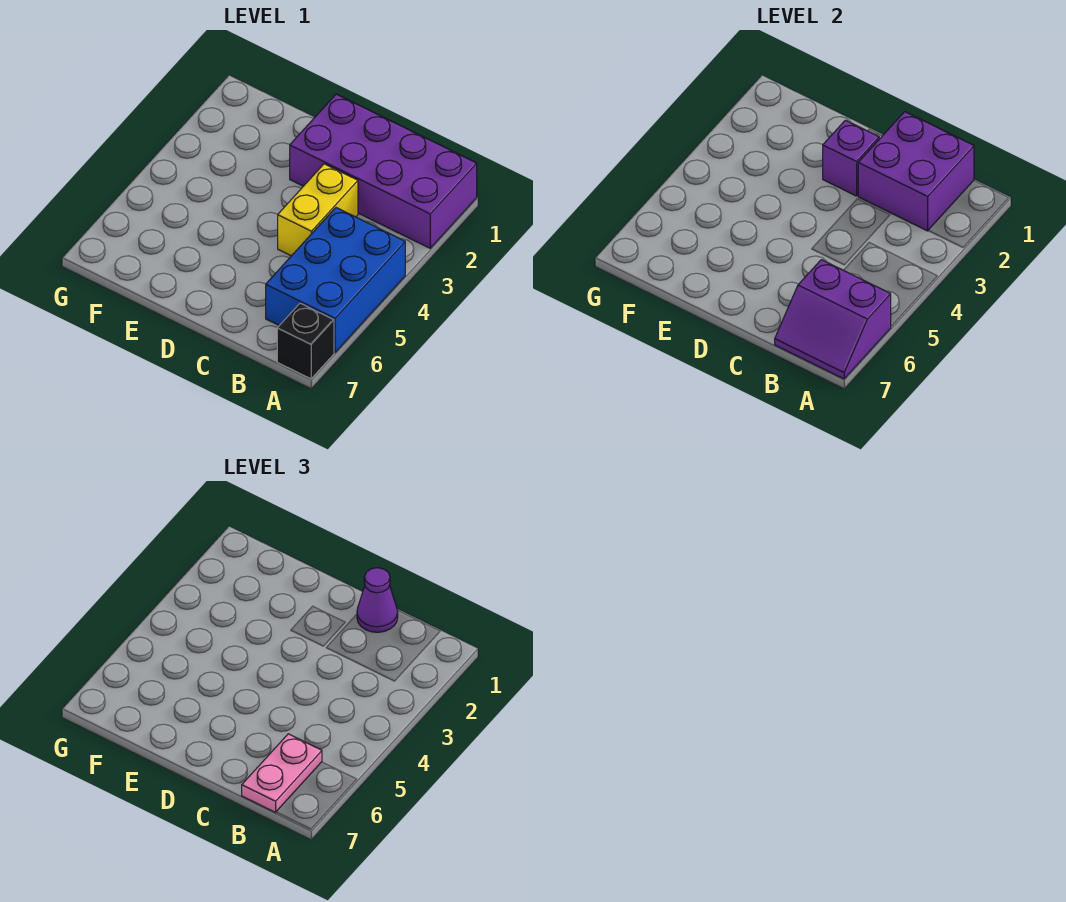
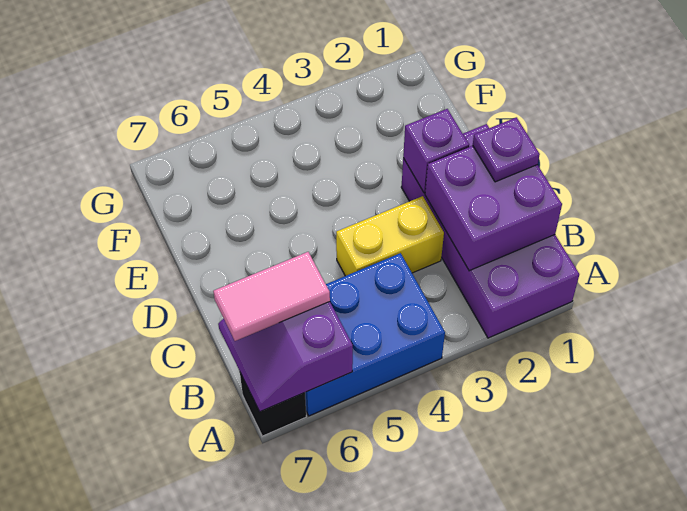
pink plate B6:B7 level 3 -> pink tile B6:B7 level 3
purple cone C1 level 3 -> purple plate C1 level 3

